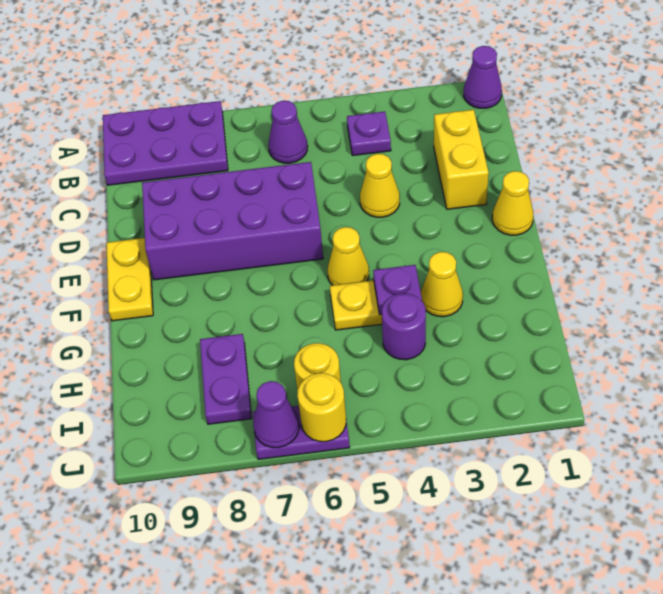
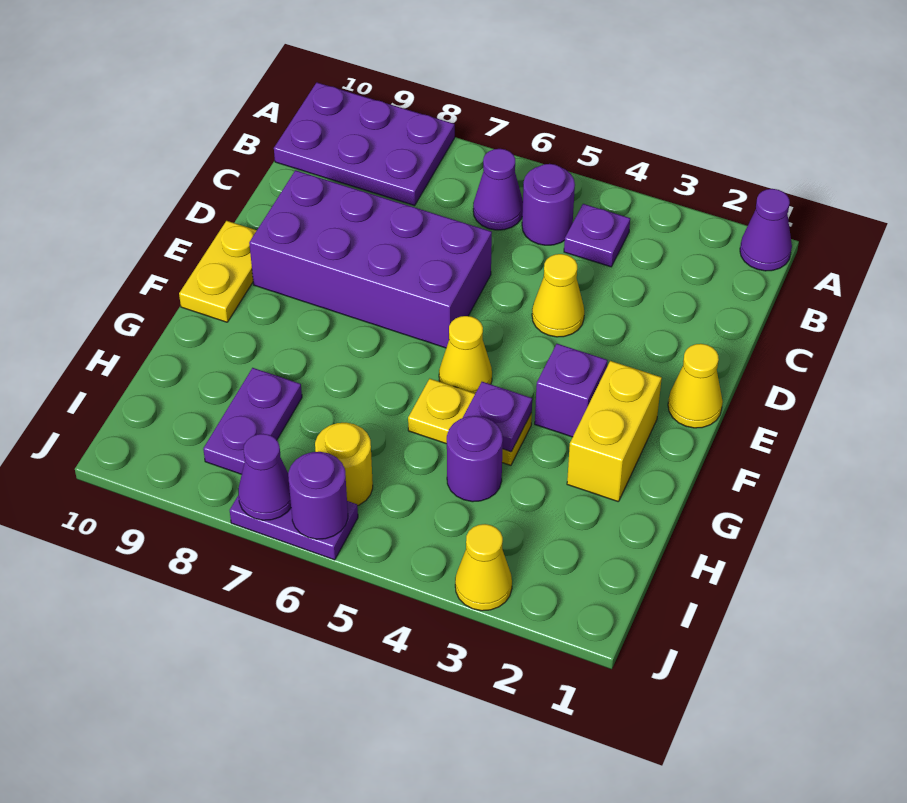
none -> purple round brick B5 level 1
yellow brick C2:D2 level 1 -> yellow brick F2:G2 level 1
none -> purple brick F3 level 1
yellow cone G3 level 1 -> yellow cone J3 level 1
yellow round brick J6 level 2 -> purple round brick J6 level 2

